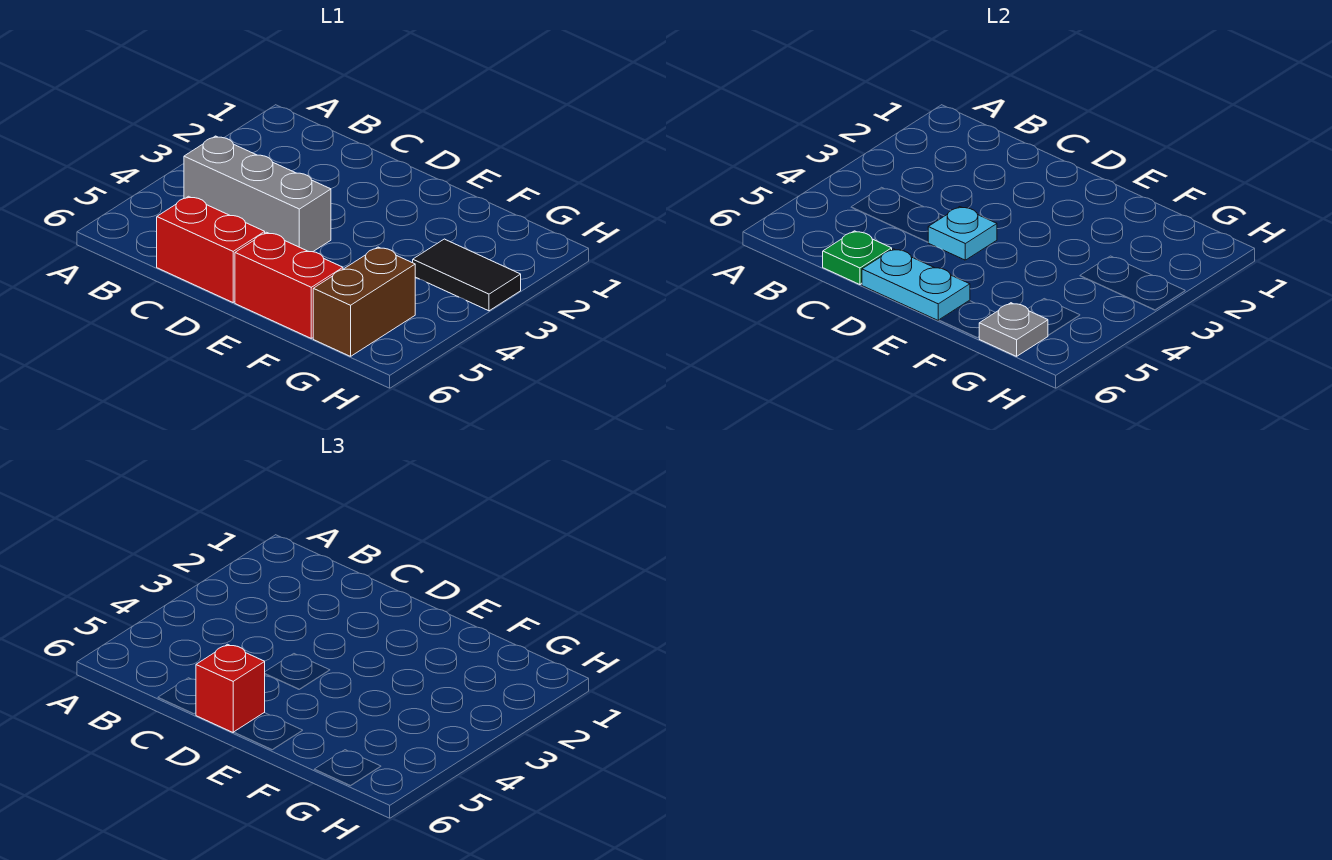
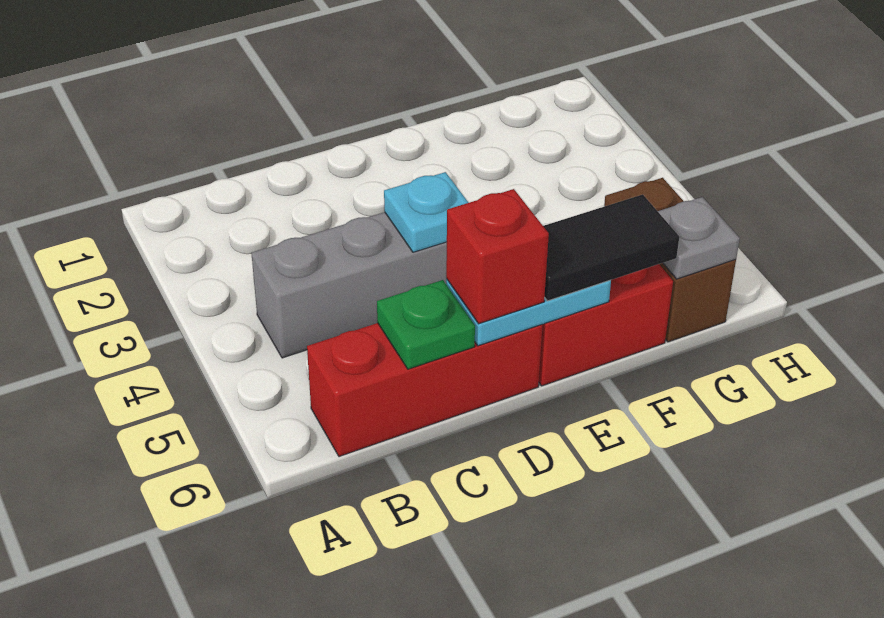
red brick C6:D6 level 1 -> red brick B6:D6 level 1
black tile G3:H3 level 1 -> black tile E6:F6 level 3

